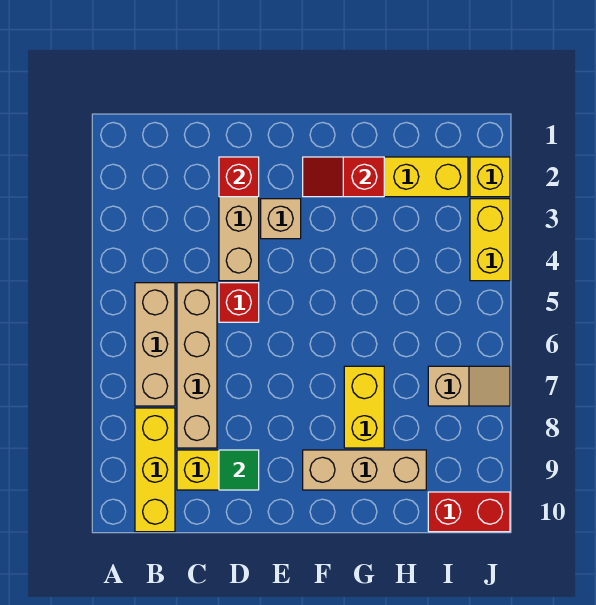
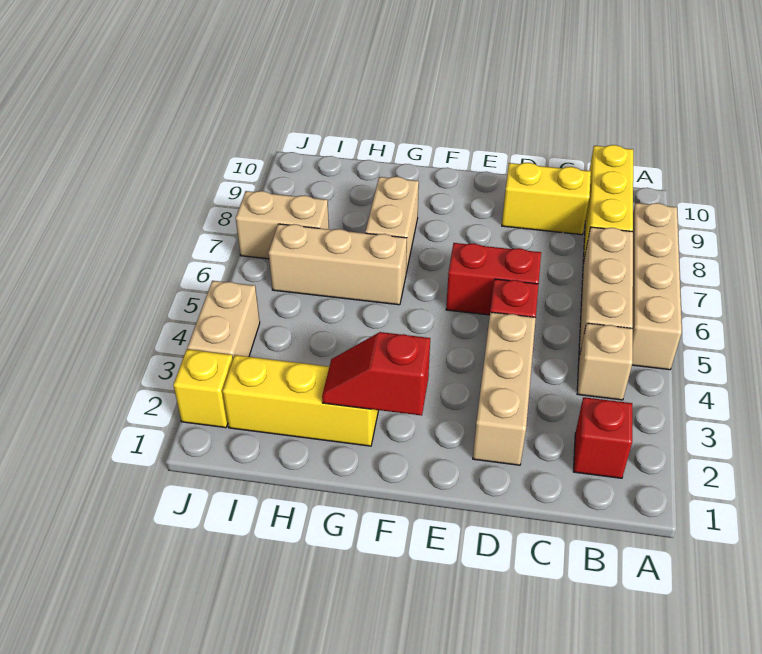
tan brick C5:C8 level 1 -> tan brick A5:A8 level 1
red brick D2 level 2 -> red brick B2 level 1
green tile D9 level 2 -> none
tan brick E3 level 1 -> tan brick B4 level 1
red slope F2:G2 level 2 top G -> red slope F2:G2 level 2 top F
tan brick F9:H9 level 1 -> tan brick G6:I6 level 1
yellow brick G7:G8 level 1 -> tan brick G7:G8 level 1
tan slope I7:J7 level 1 top I -> tan brick I7:J7 level 1
red brick I10:J10 level 1 -> red brick D6:E6 level 1
yellow brick J3:J4 level 1 -> tan brick J3:J4 level 1

